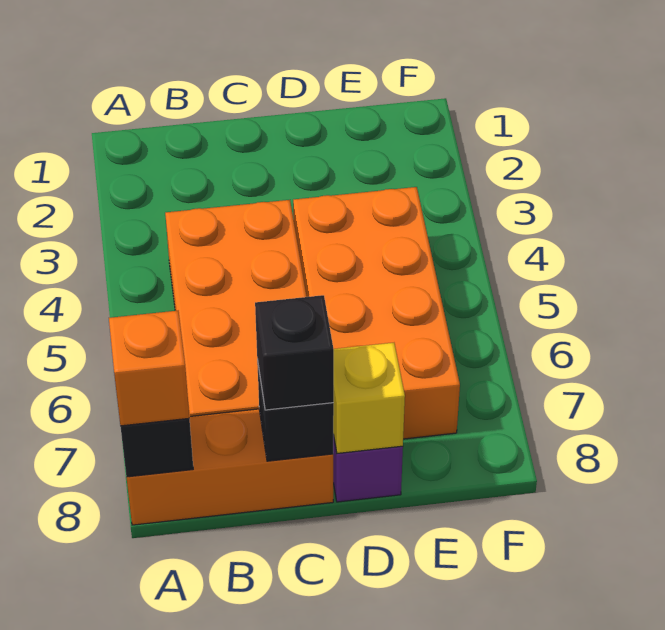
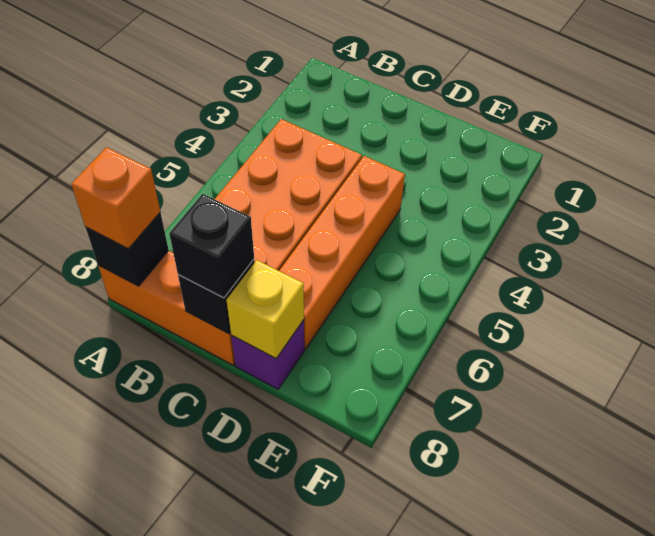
orange brick D4:E7 level 1 -> orange brick D4:D7 level 1

